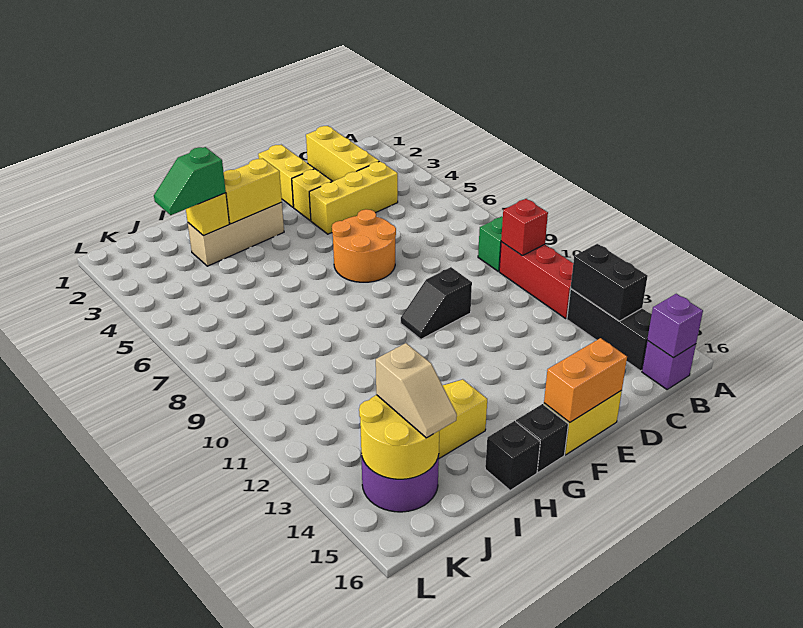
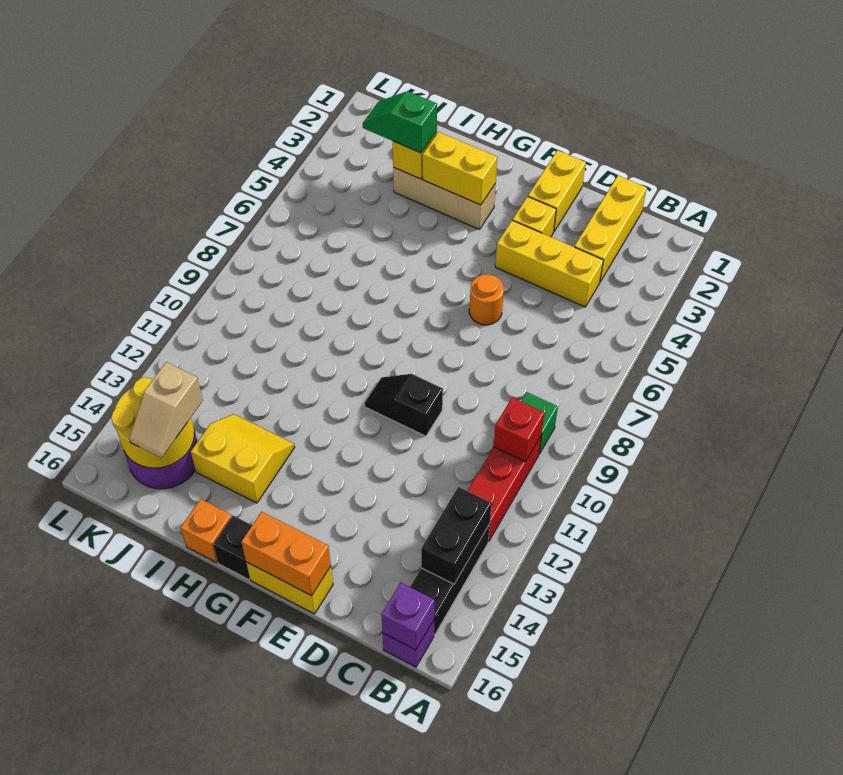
orange round brick E6:F7 level 1 -> orange round brick E6 level 1
black brick H16 level 1 -> orange brick H16 level 1

